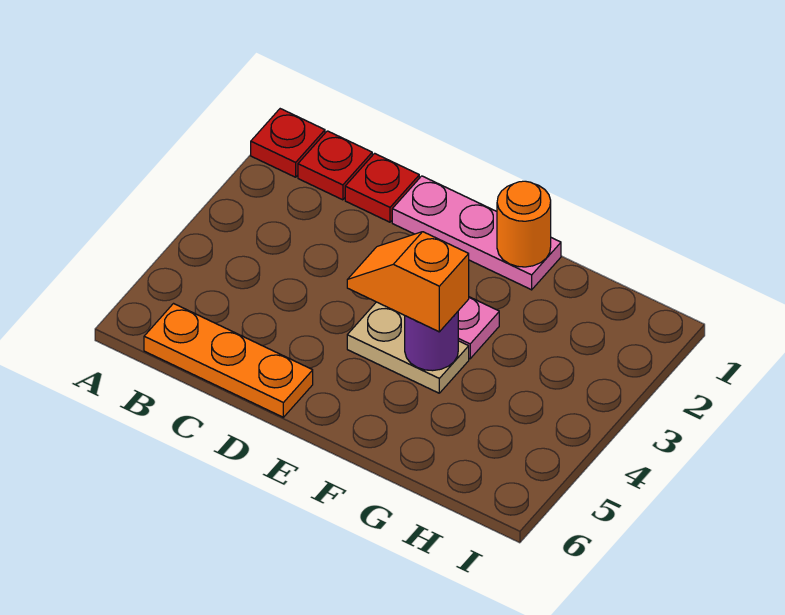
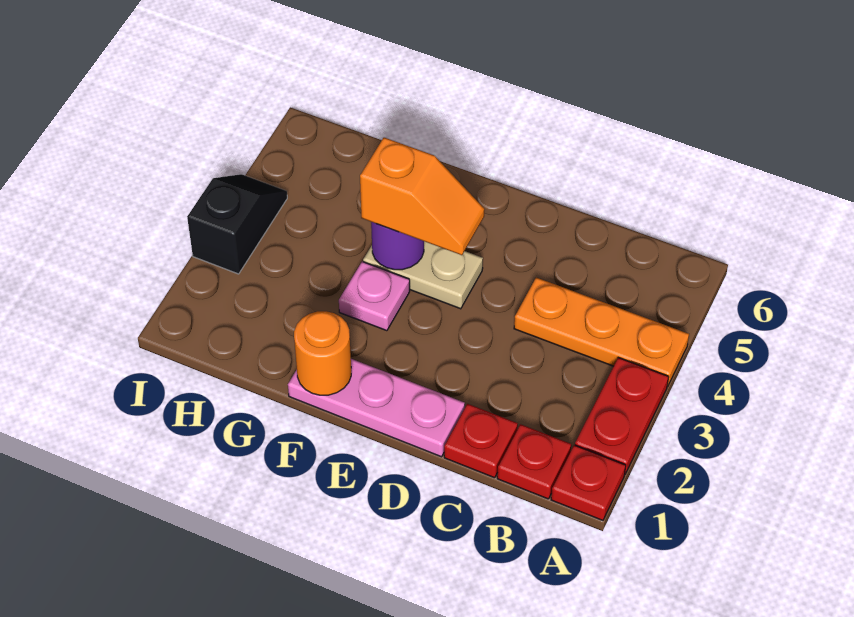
none -> red plate A2:A3 level 1
orange plate B6:D6 level 1 -> orange plate A4:C4 level 1
none -> black slope I3:I4 level 1 top 3

